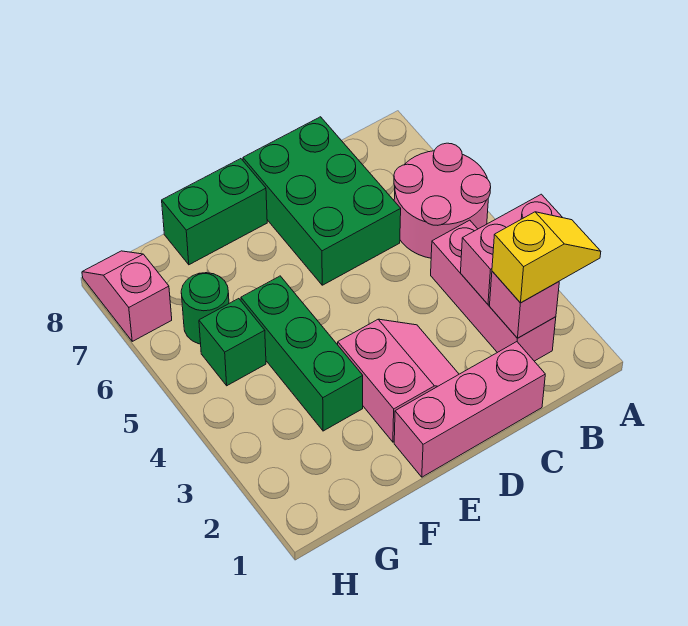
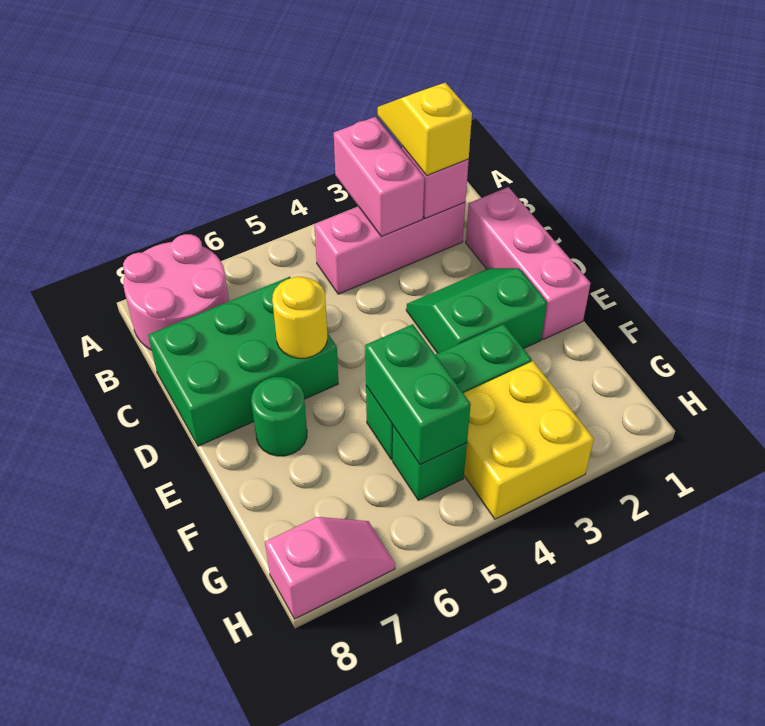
pink round brick A5:B6 level 1 -> pink round brick A7:B8 level 1
pink slope D2:E3 level 1 top E -> green slope D2:E3 level 1 top E
none -> yellow round brick D6 level 2
green brick E8:F8 level 1 -> green brick F5:G5 level 2
none -> yellow brick G3:H4 level 1
green round brick G6 level 1 -> green round brick E7 level 1
pink slope H7:H8 level 1 top 7 -> pink slope H7:H8 level 1 top 8

